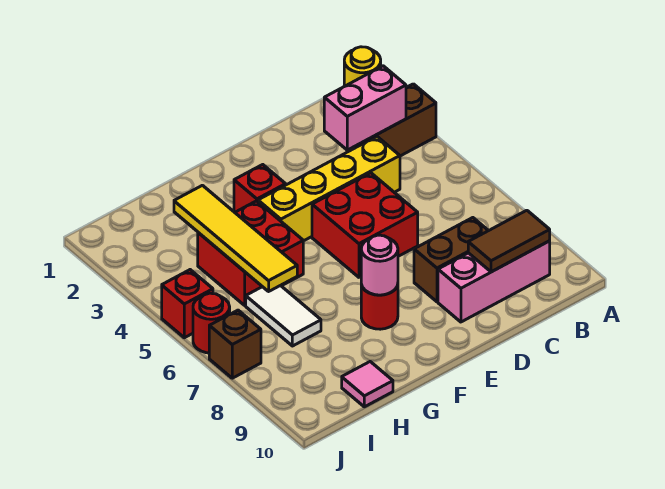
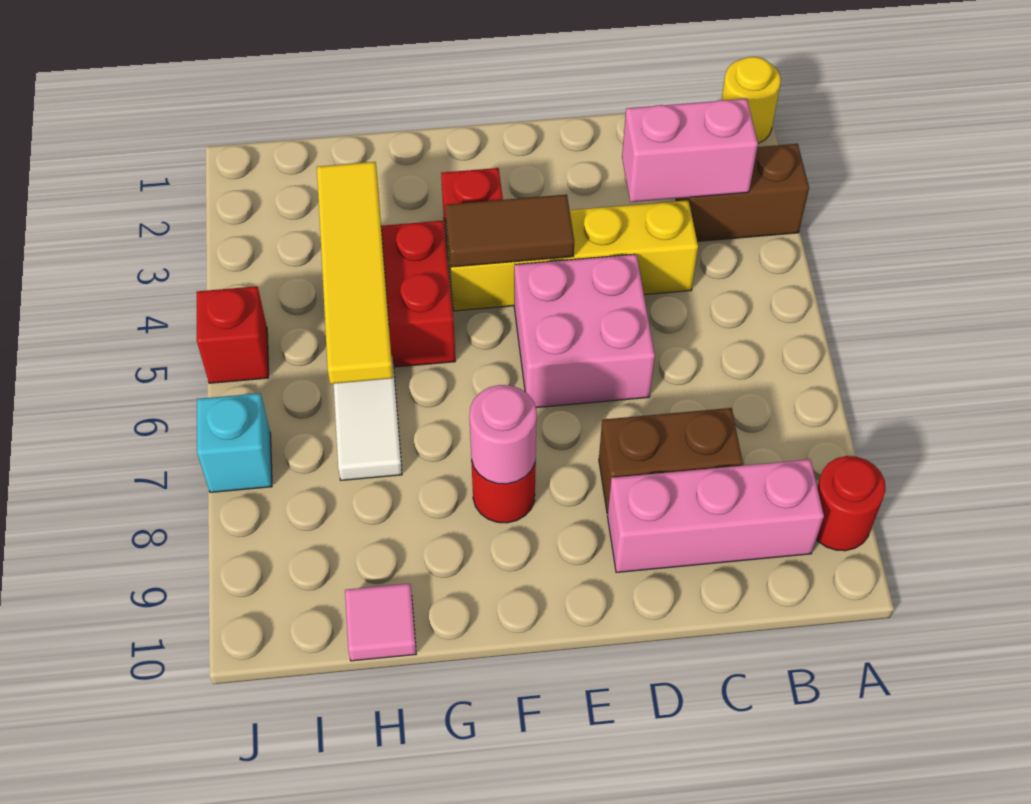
brown tile B9:C9 level 2 -> brown tile E4:F4 level 2
red brick D5:E6 level 1 -> pink brick D5:E6 level 1
red round brick J6 level 1 -> red round brick A9 level 1
brown brick J7 level 1 -> cyan brick J7 level 1

